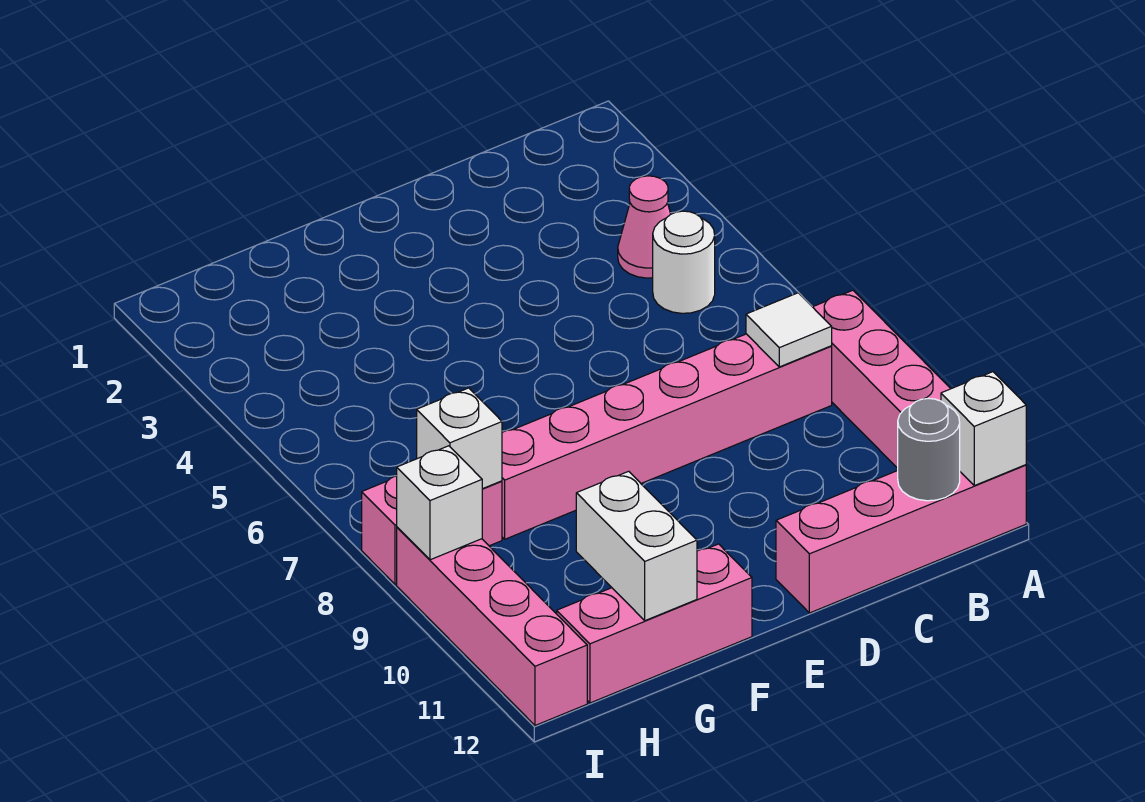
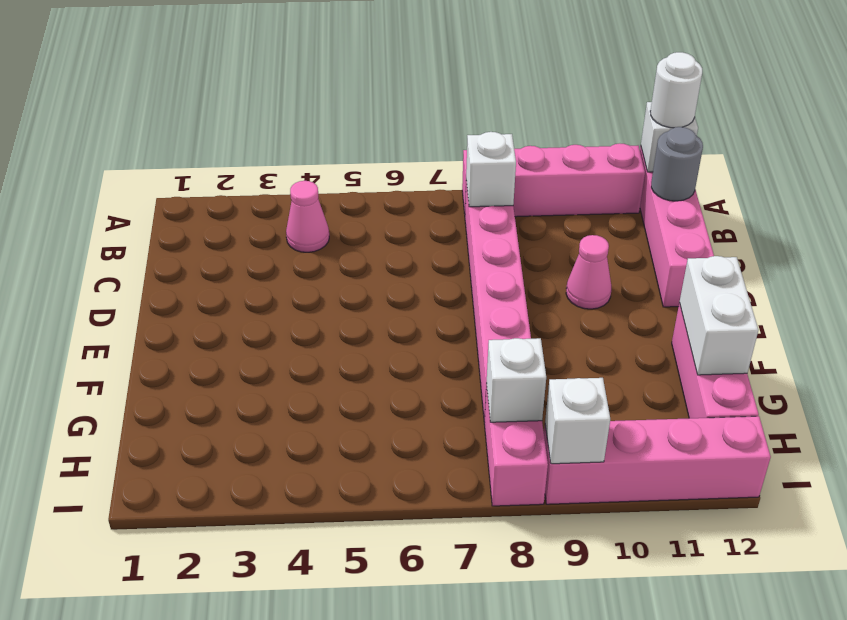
white round brick B5 level 1 -> white round brick A12 level 3
white tile B8 level 2 -> white brick B8 level 2
none -> pink cone D10 level 1
white brick G11:G12 level 2 -> white brick F12:G12 level 2

